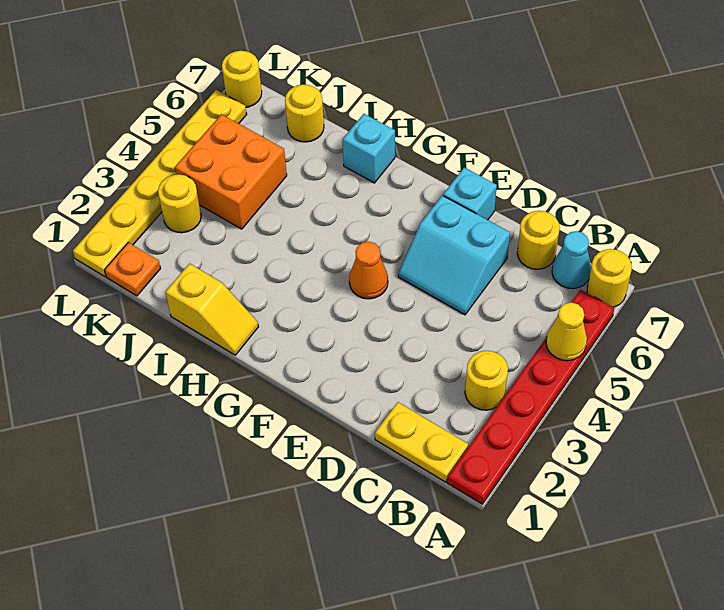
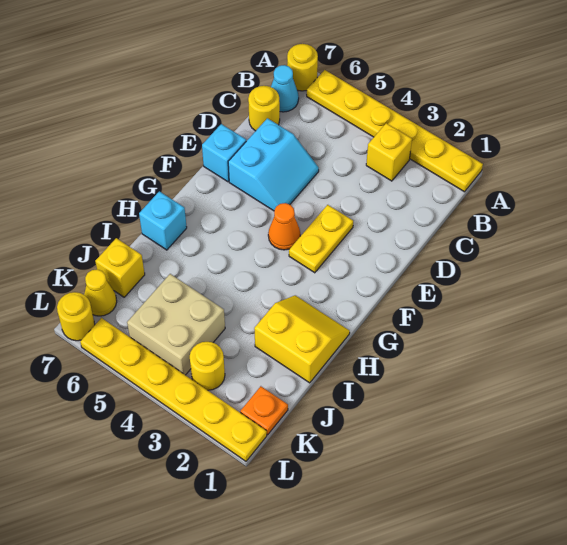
red plate A1:A6 level 1 -> yellow plate A1:A6 level 1
yellow cone A5 level 2 -> yellow cone K7 level 1
yellow plate B1:C1 level 1 -> yellow plate E3:F3 level 1
yellow round brick B3 level 1 -> yellow brick B3 level 1
yellow slope H1:I1 level 1 top I -> yellow slope H1:I2 level 1 top I
orange brick J4:K5 level 1 -> tan brick J4:K5 level 1
yellow round brick J7 level 1 -> yellow brick J7 level 1

